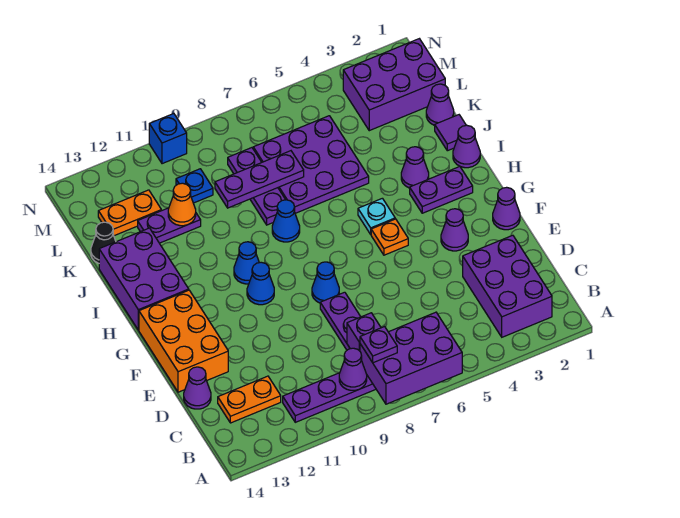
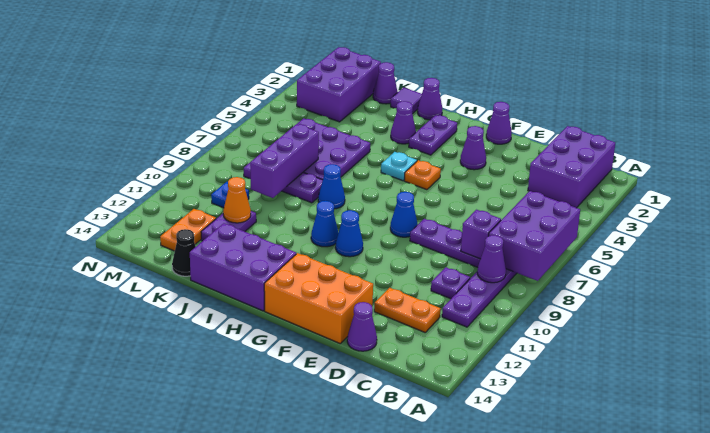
purple brick B2:D3 level 1 -> purple brick B1:C3 level 1
purple plate B8 level 3 -> purple plate C10 level 1
orange plate C12:C13 level 1 -> orange plate C12:D12 level 1
purple plate K7:K9 level 2 -> purple brick K7:K9 level 2
blue brick N10 level 1 -> none

